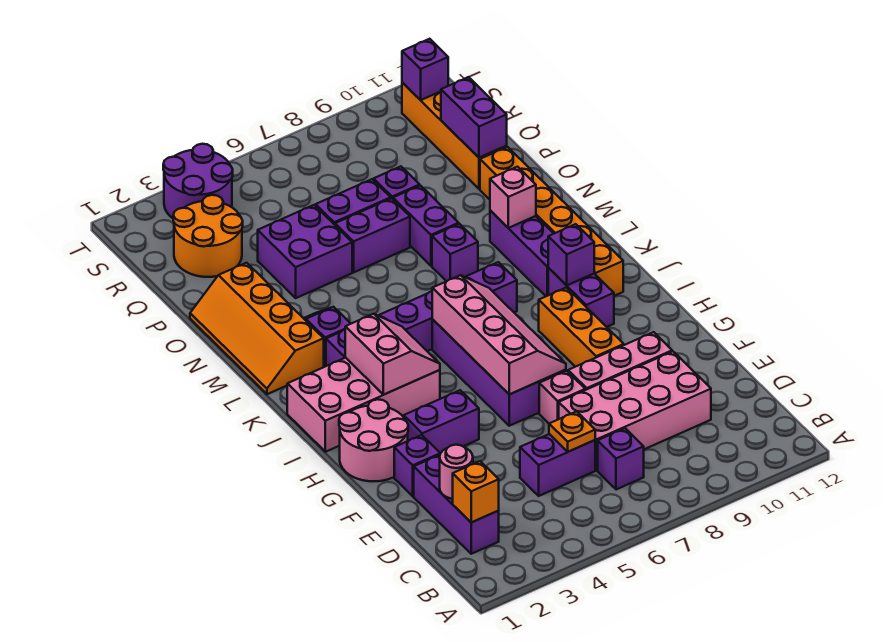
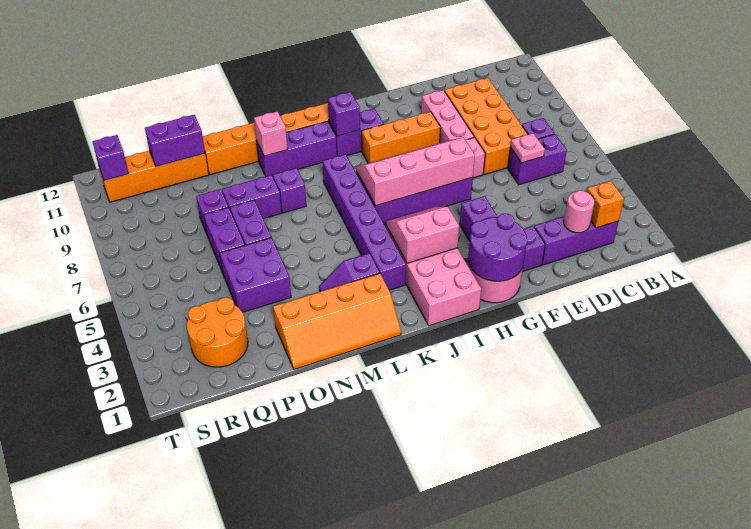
purple brick D5:D6 level 1 -> purple brick C6:D6 level 1
orange plate D6 level 2 -> pink plate D6 level 2
pink brick D7:E10 level 1 -> orange brick D7:E10 level 1
purple round brick S3:T4 level 1 -> purple round brick G1:H2 level 2

